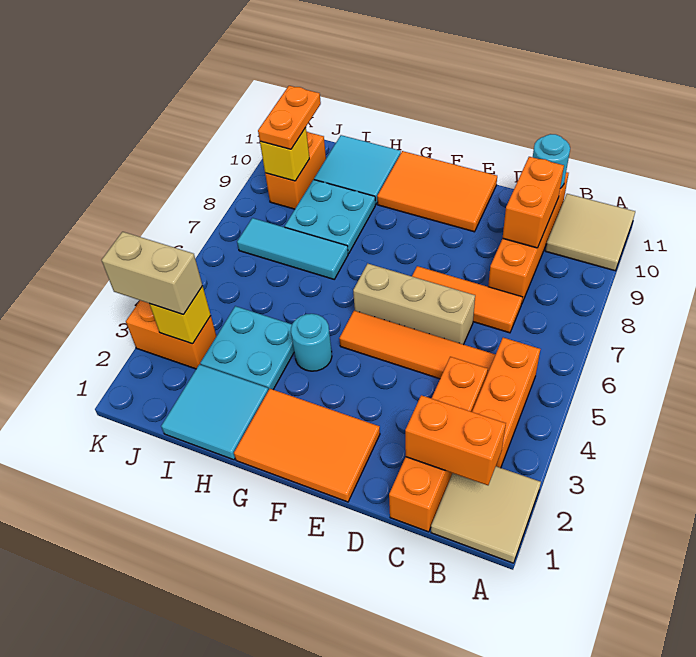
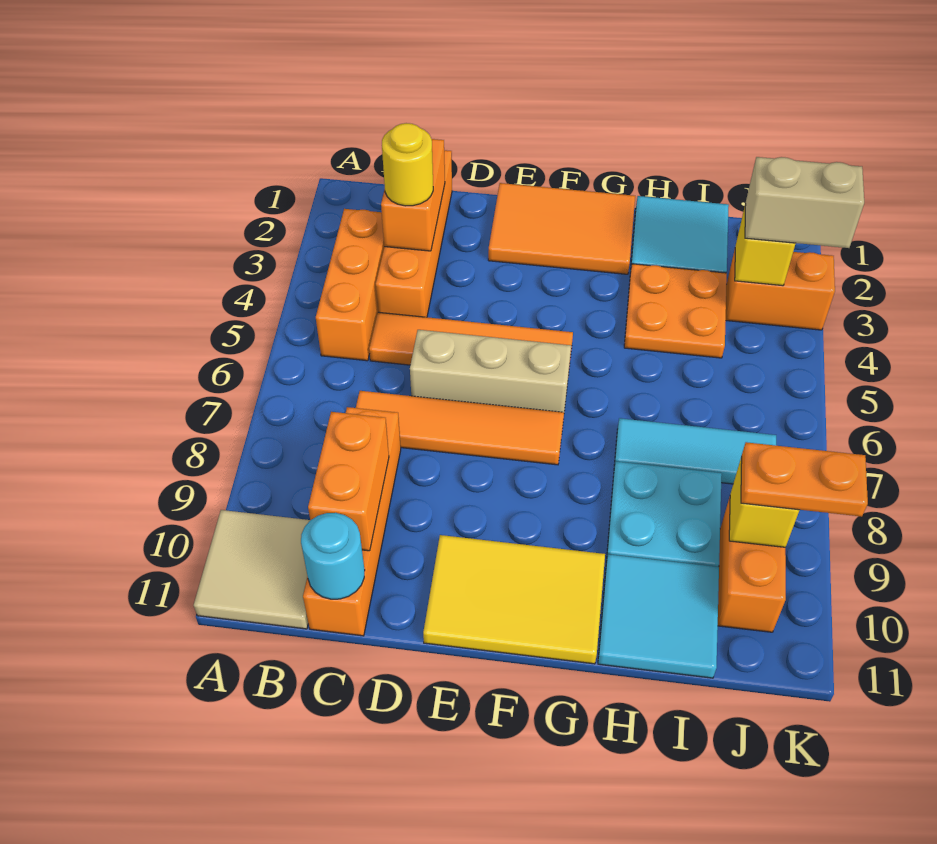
tan tile A1:B2 level 1 -> none
orange brick B2:C2 level 2 -> orange brick C2:C3 level 2
none -> yellow round brick C3 level 3
orange tile C7:E7 level 1 -> orange tile C7:F7 level 1
orange tile E10:G11 level 1 -> yellow tile E10:G11 level 1
cyan round brick G4 level 1 -> none
cyan plate H3:I4 level 1 -> orange plate H3:I4 level 1
orange plate J9:J10 level 3 -> orange plate J9:K9 level 3

